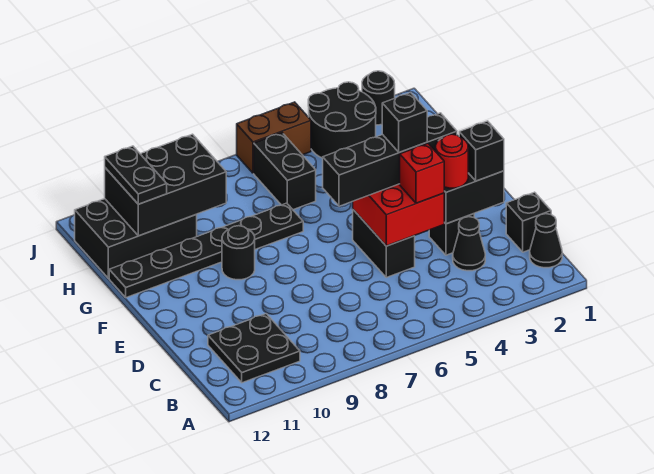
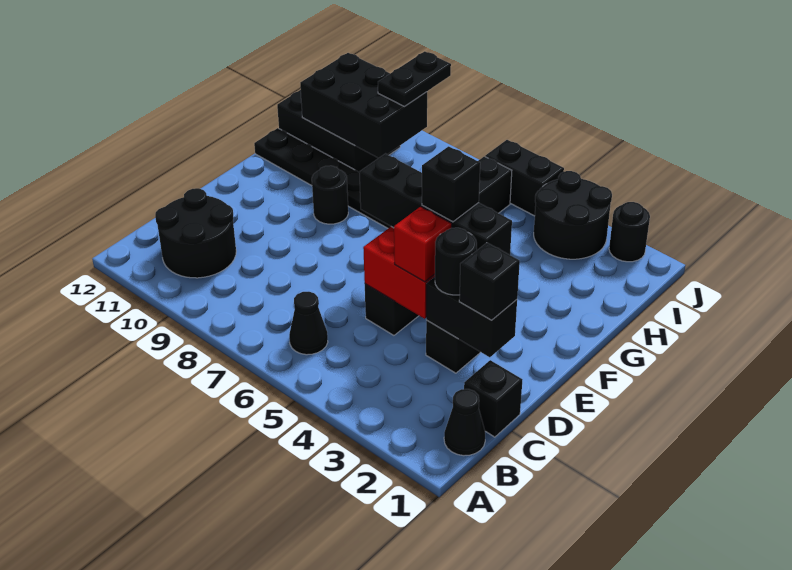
black plate B10:C11 level 1 -> black round brick B10:C11 level 1
black cone C3 level 1 -> black cone B6 level 1
red round brick D3 level 3 -> black round brick D3 level 3
black plate H11:I11 level 3 -> black plate I9:J9 level 3
brown brick J5:J6 level 1 -> black brick J5:J6 level 1

